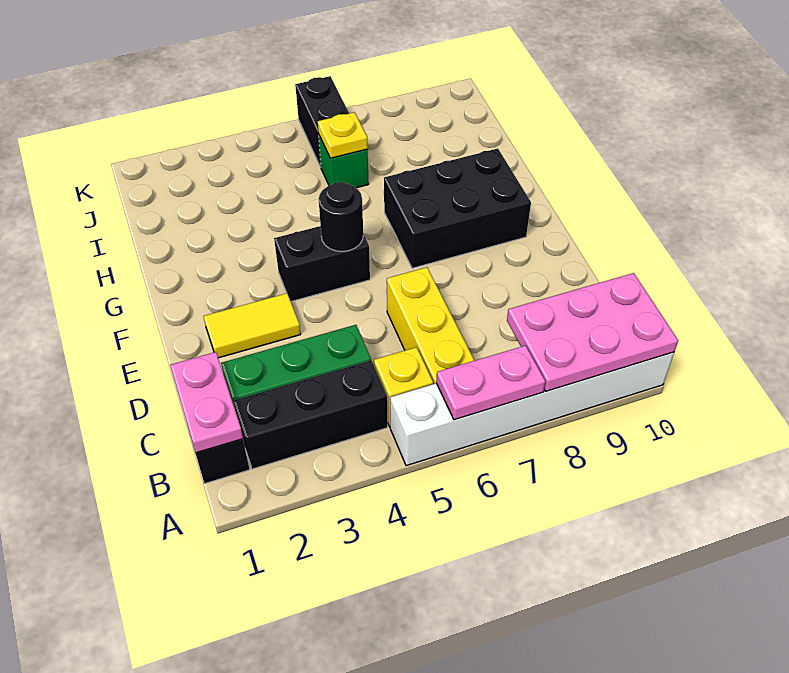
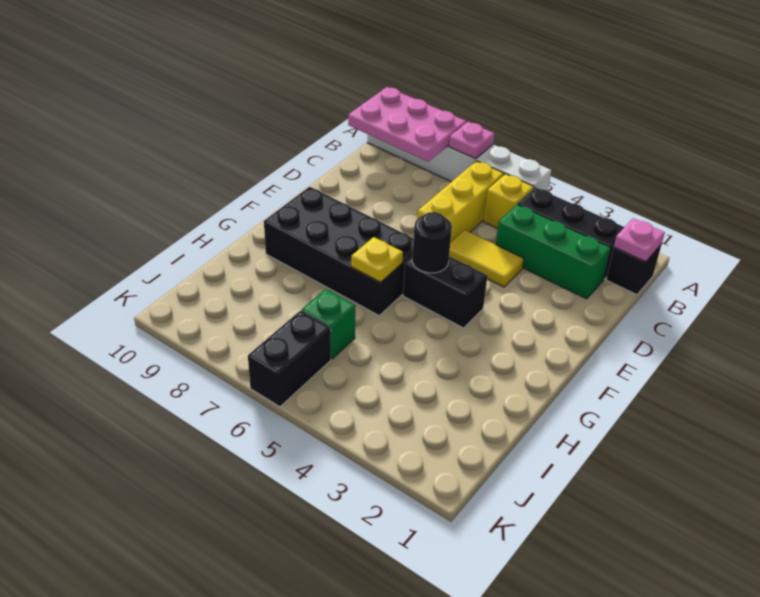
pink plate A6:A7 level 2 -> pink plate A7 level 2
pink plate B1:C1 level 2 -> pink plate B1 level 2
yellow tile E2:E3 level 1 -> yellow tile D4:D5 level 1
black brick F7:G9 level 1 -> black brick F6:G9 level 1
yellow plate I6 level 2 -> yellow plate G6 level 2

